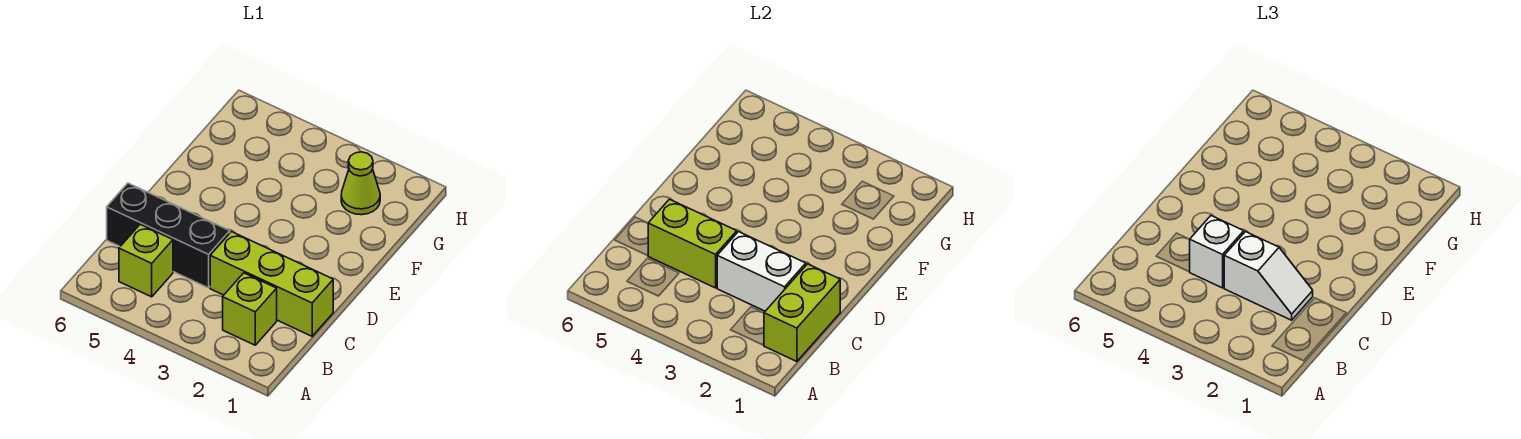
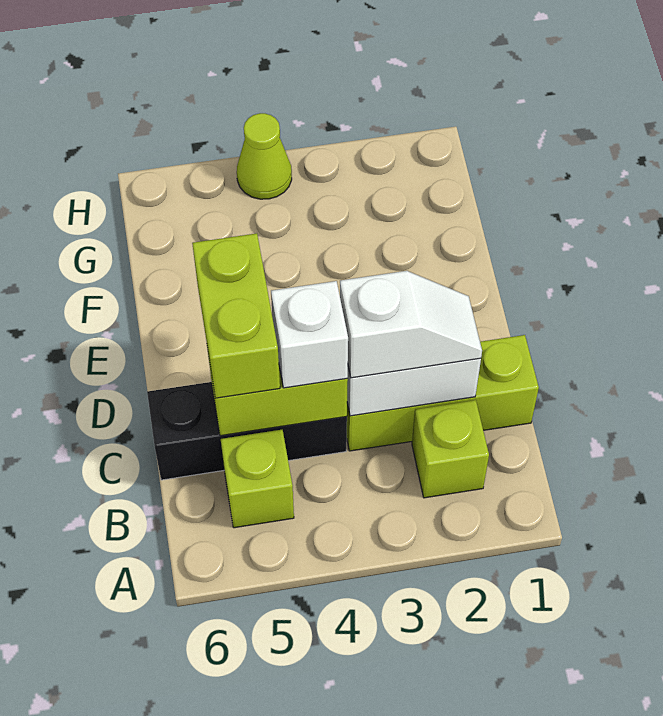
lime brick B1:C1 level 2 -> lime brick C5:D5 level 3
lime cone G2 level 1 -> lime cone H4 level 1

